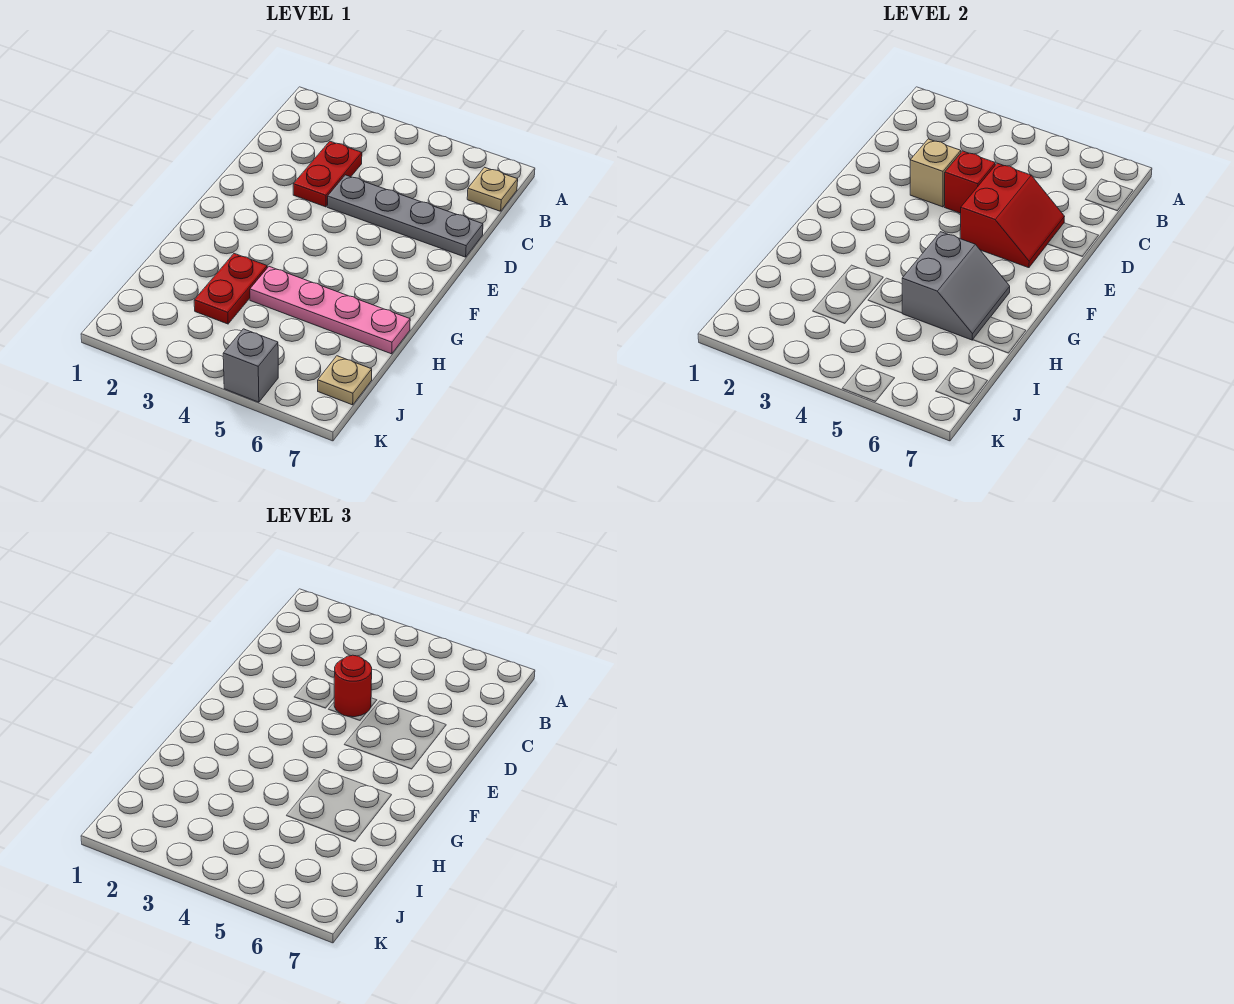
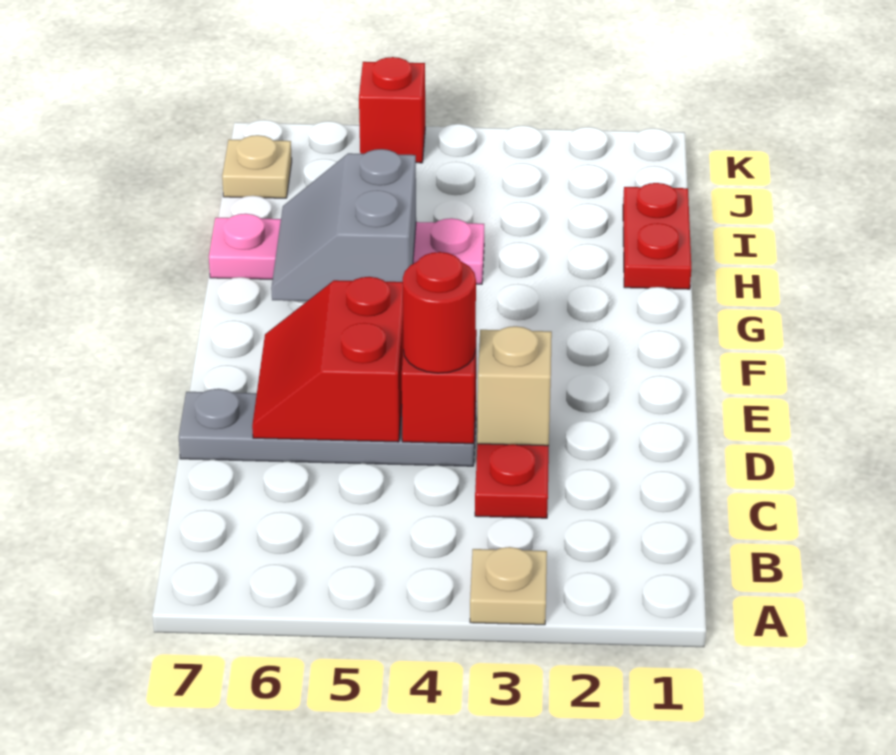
tan plate B7 level 1 -> tan plate A3 level 1
red plate H3:I3 level 1 -> red plate H1:I1 level 1
grey brick K5 level 1 -> red brick K5 level 1

